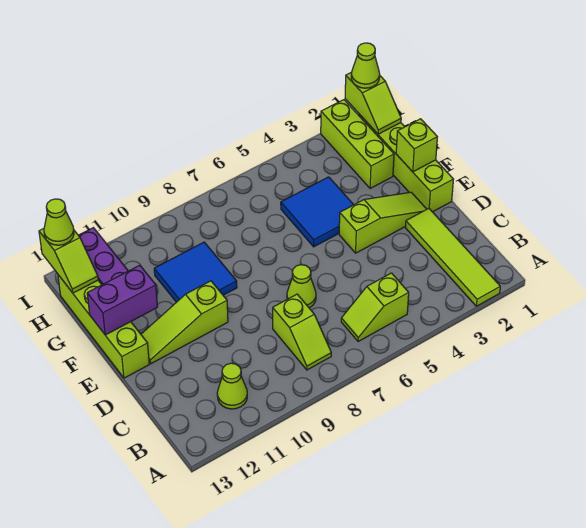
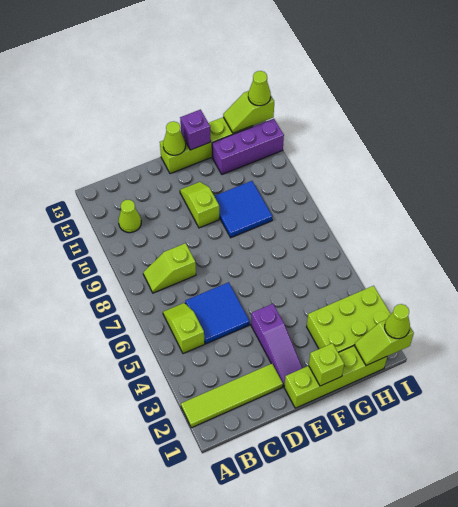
lime cone D7 level 1 -> lime cone E13 level 2
lime slope E2:E4 level 1 top 4 -> purple slope E2:E4 level 1 top 4
lime slope E10:E12 level 1 top 10 -> lime slope E10:E11 level 1 top 10
blue tile F4:G5 level 1 -> blue tile C5:D6 level 1
purple brick F12:F13 level 2 -> purple brick F13 level 2
lime brick G2:I2 level 1 -> lime brick G2:I3 level 1

